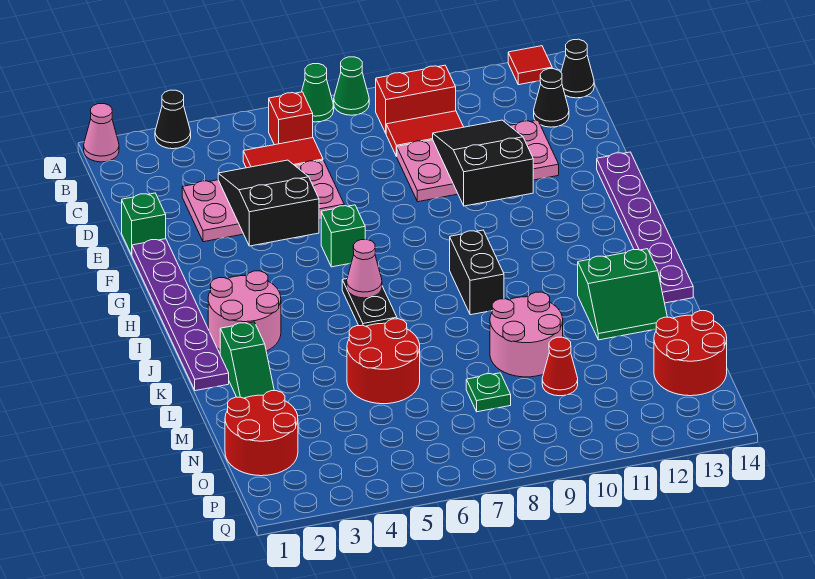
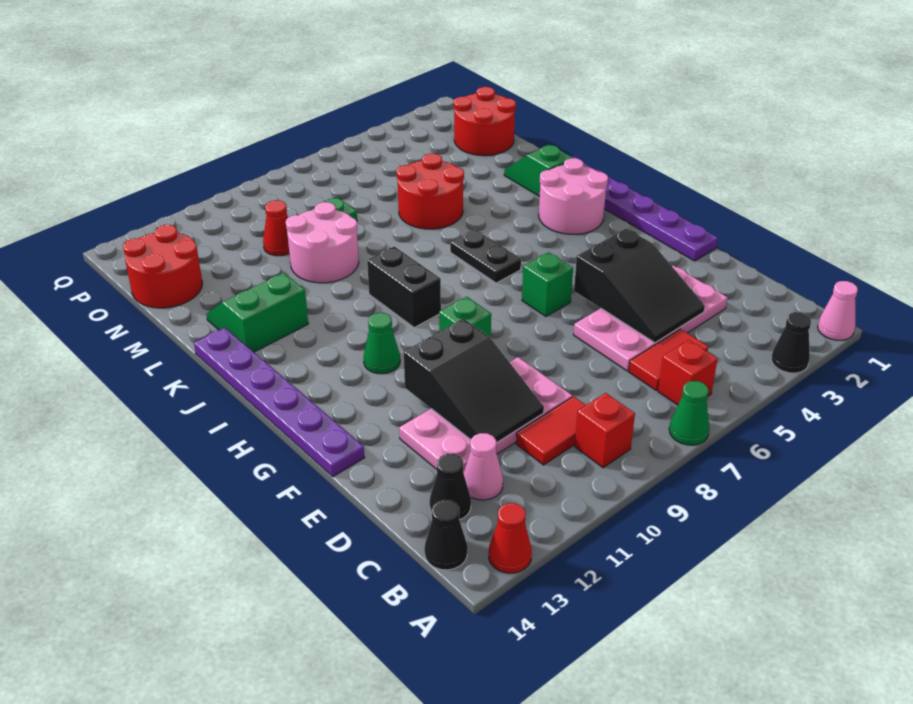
green cone A8 level 1 -> green cone H11 level 1
red tile A13 level 1 -> red cone A13 level 1
red brick B9:B10 level 1 -> red brick B9 level 1
green brick E1 level 1 -> green brick G9 level 1
pink cone I6 level 2 -> pink cone C12 level 1

